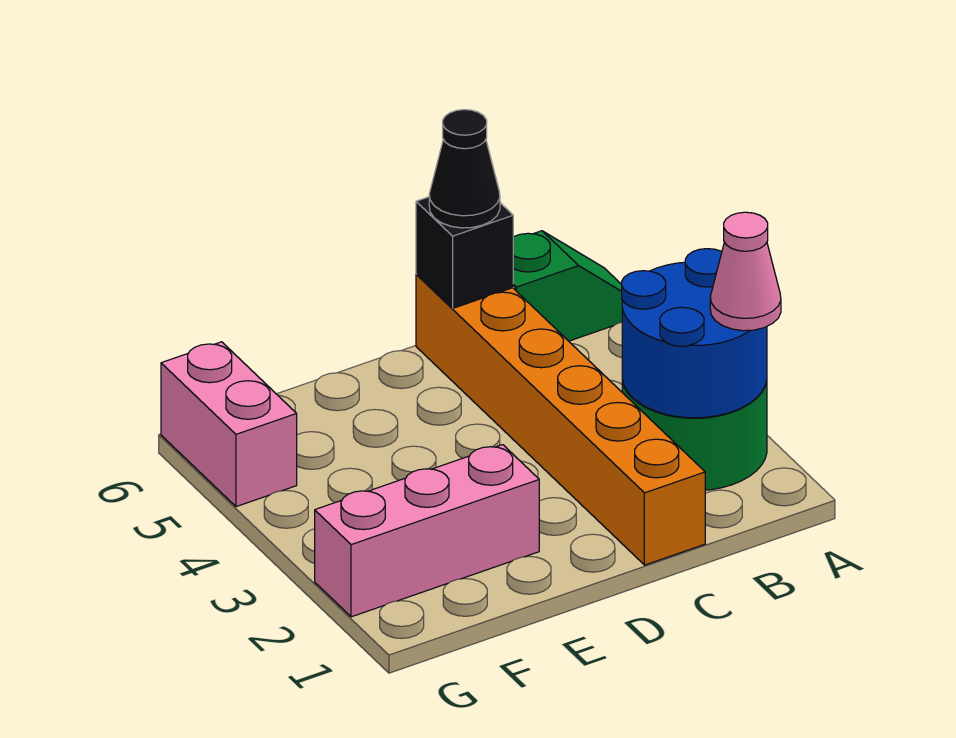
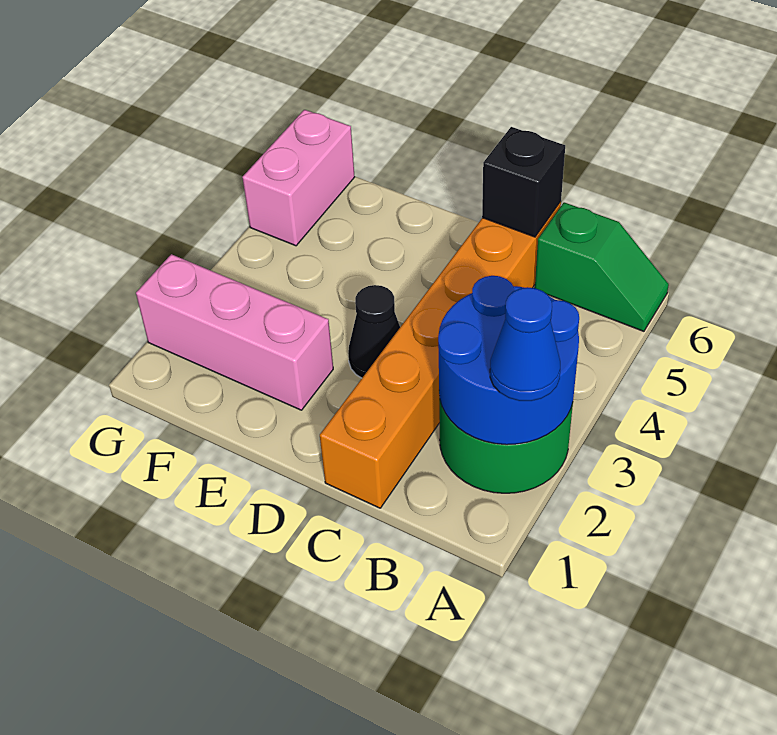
pink cone A2 level 3 -> blue cone A2 level 3
black cone C6 level 3 -> black cone D3 level 1

